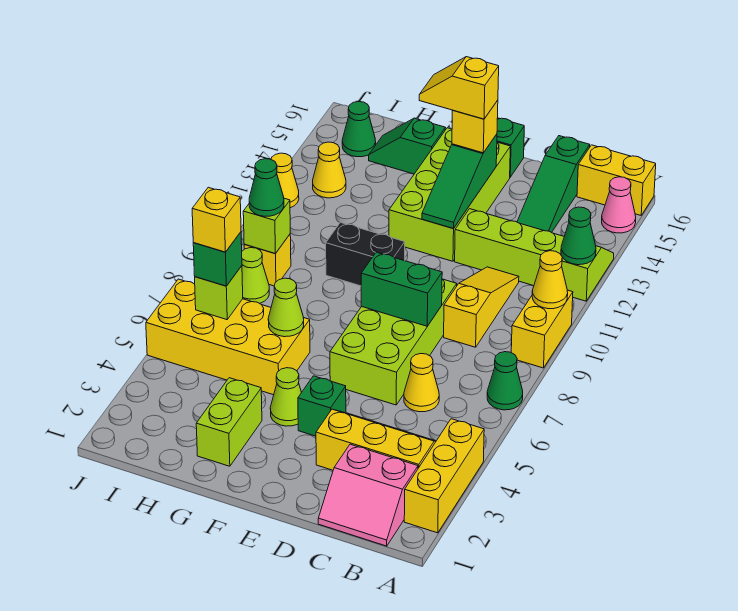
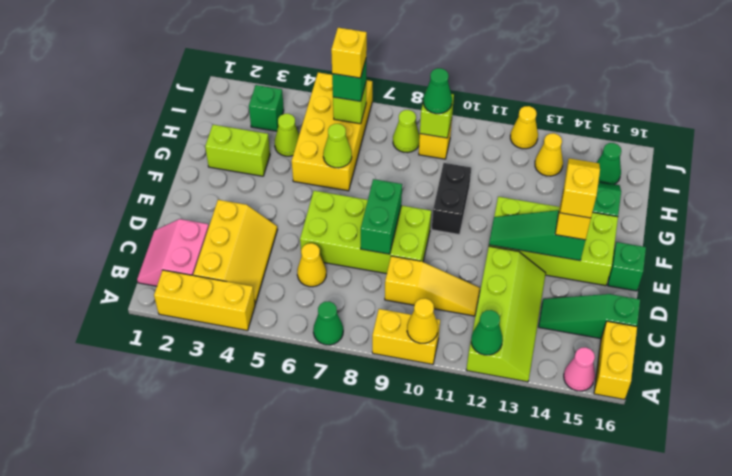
green brick E4 level 1 -> green brick I3 level 1
lime cone F4 level 1 -> lime cone H4 level 1

